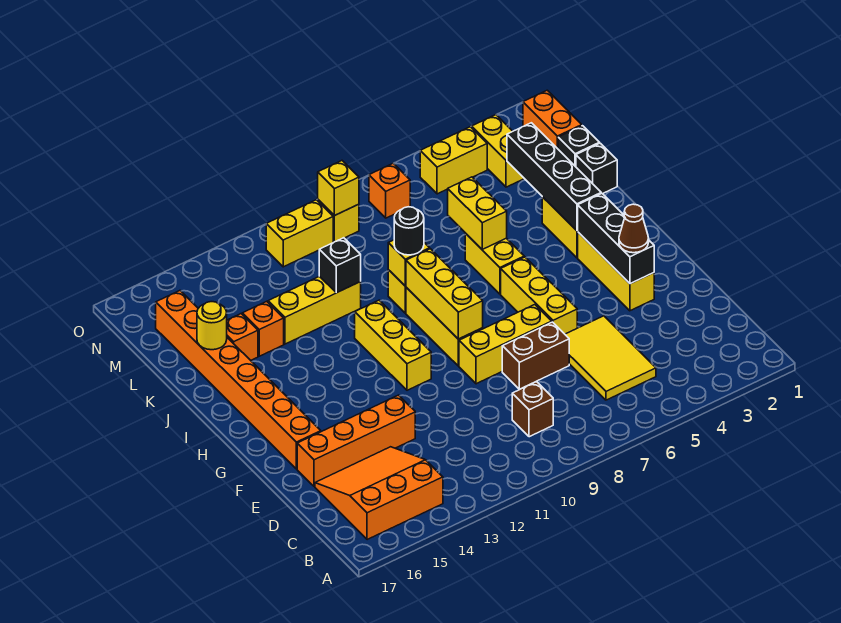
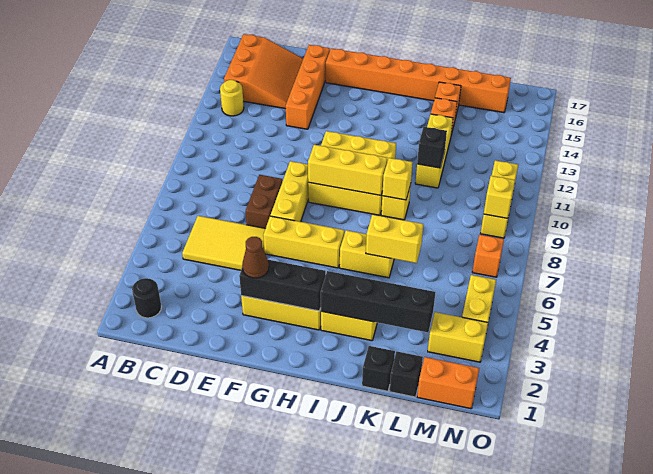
brown brick C9 level 1 -> none
black round brick J9 level 3 -> black round brick B2 level 1
yellow round brick K16 level 2 -> yellow round brick B13 level 1

